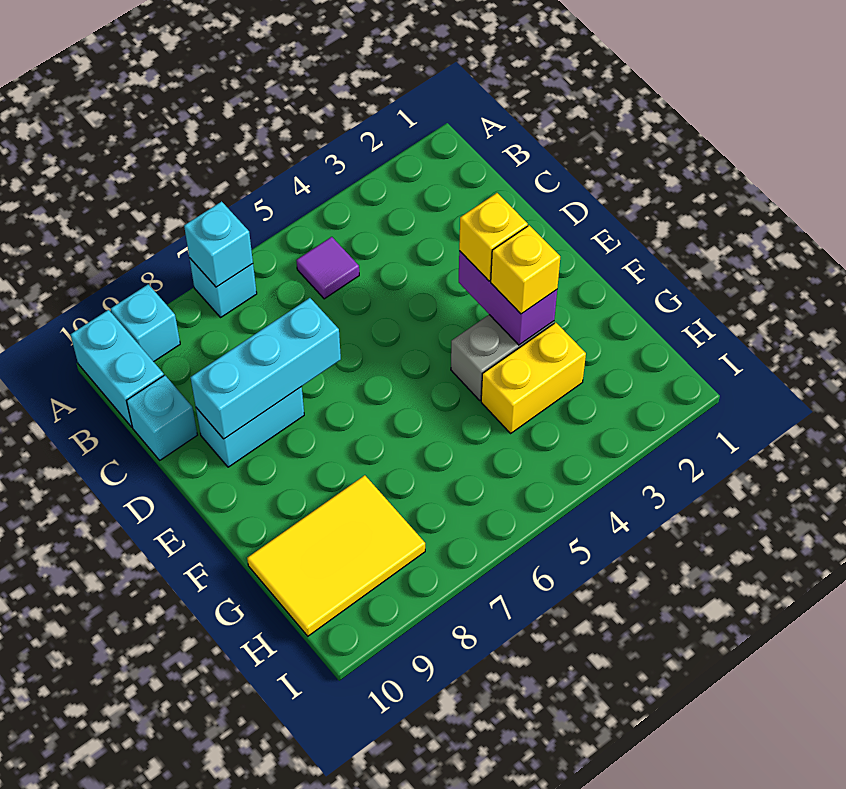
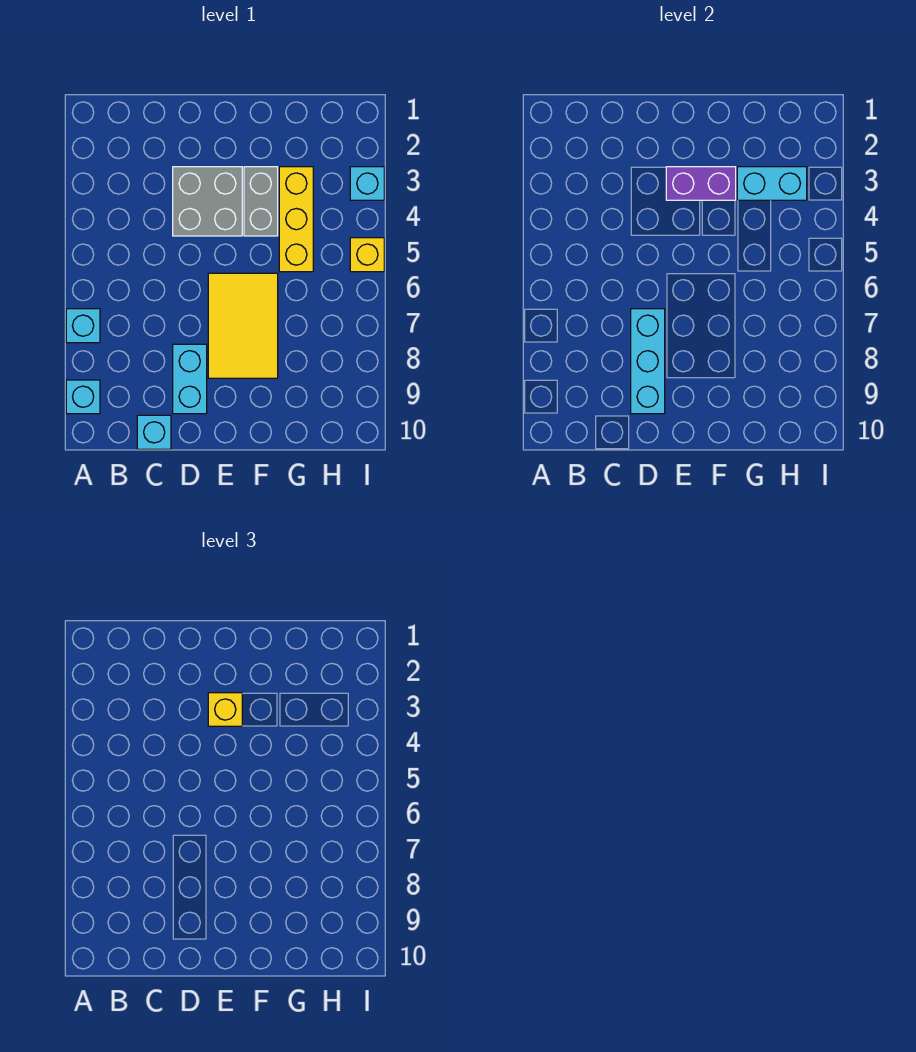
cyan brick A7 level 2 -> cyan brick I3 level 1
cyan brick A10:B10 level 1 -> cyan brick G3:H3 level 2
purple tile B5 level 1 -> none
none -> grey brick D3:E4 level 1
yellow brick F3 level 3 -> yellow brick I5 level 1
yellow brick G3:G4 level 1 -> yellow brick G3:G5 level 1
yellow tile G8:H10 level 1 -> yellow tile E6:F8 level 1

